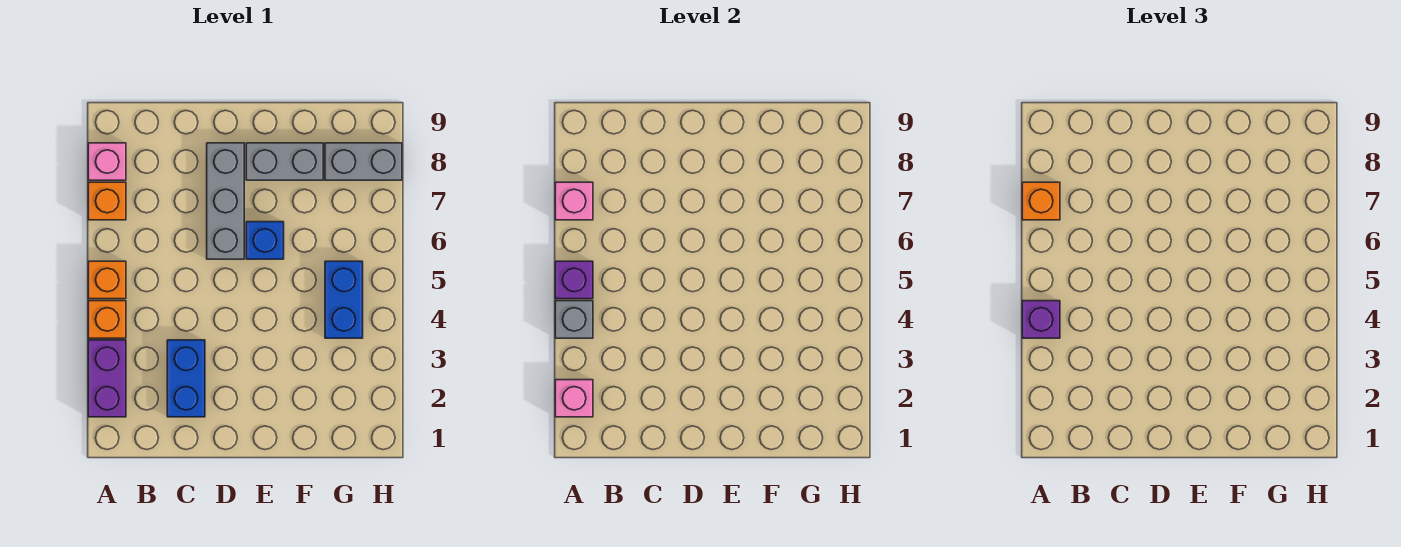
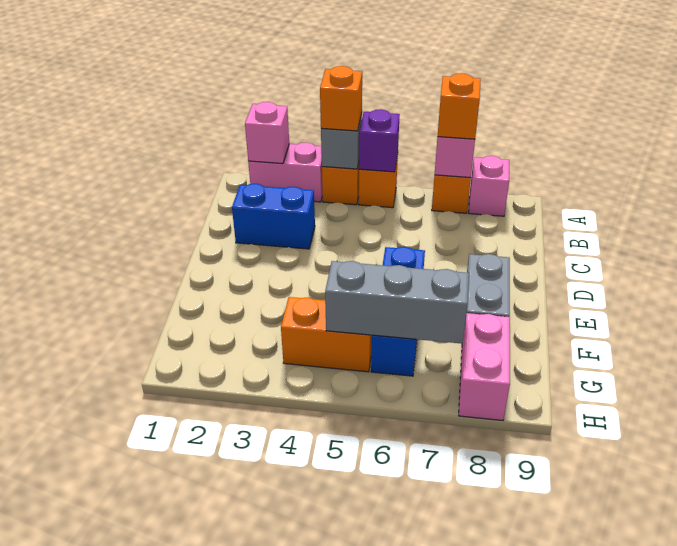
purple brick A2:A3 level 1 -> pink brick A2:A3 level 1
purple brick A4 level 3 -> orange brick A4 level 3
grey brick D6:D8 level 1 -> grey brick G5:G7 level 2
blue brick E6 level 1 -> blue brick E6:G6 level 1
blue brick G4:G5 level 1 -> orange brick G4:G5 level 1
grey brick G8:H8 level 1 -> pink brick G8:H8 level 1

